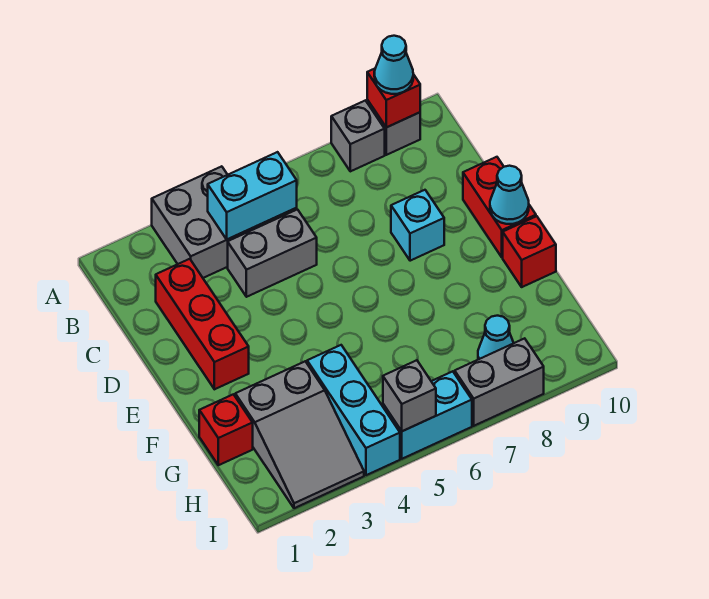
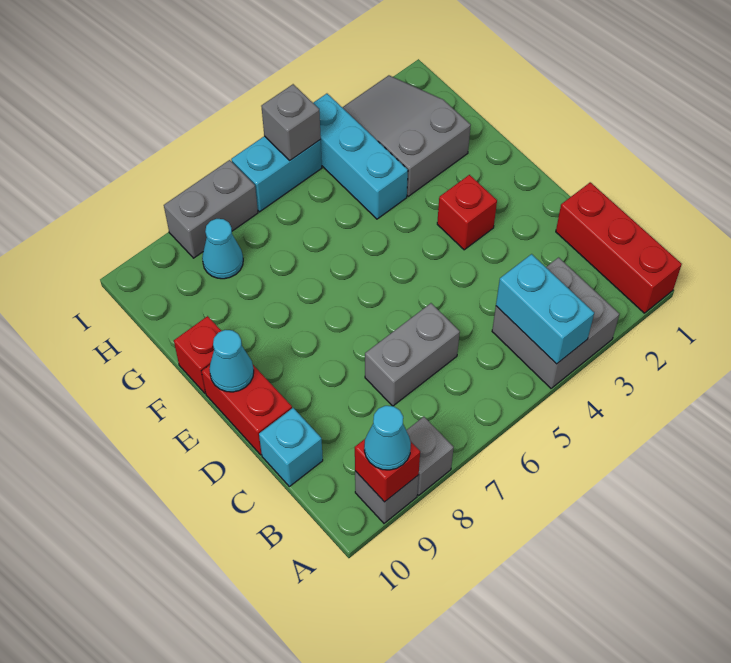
cyan brick B4:B5 level 2 -> cyan brick A4:B4 level 2
red brick C2:E2 level 1 -> red brick A1:C1 level 1
grey brick C4:C5 level 1 -> grey brick C6:C7 level 1
cyan brick D8 level 1 -> cyan brick C10 level 1
red brick G1 level 1 -> red brick E3 level 1

